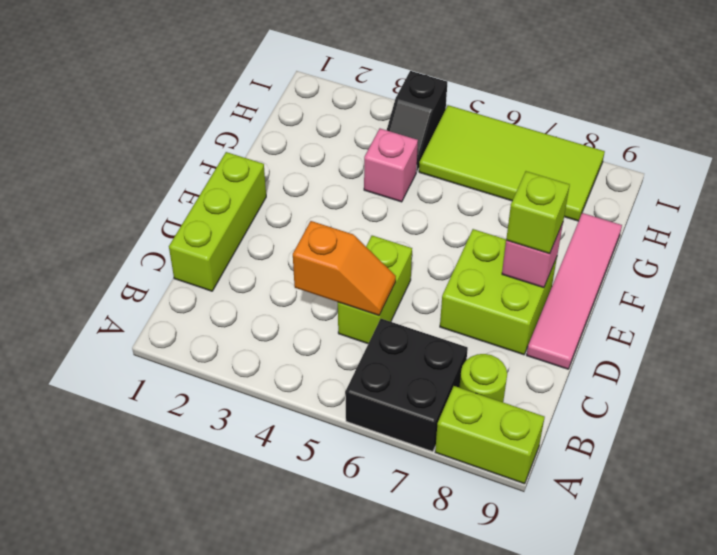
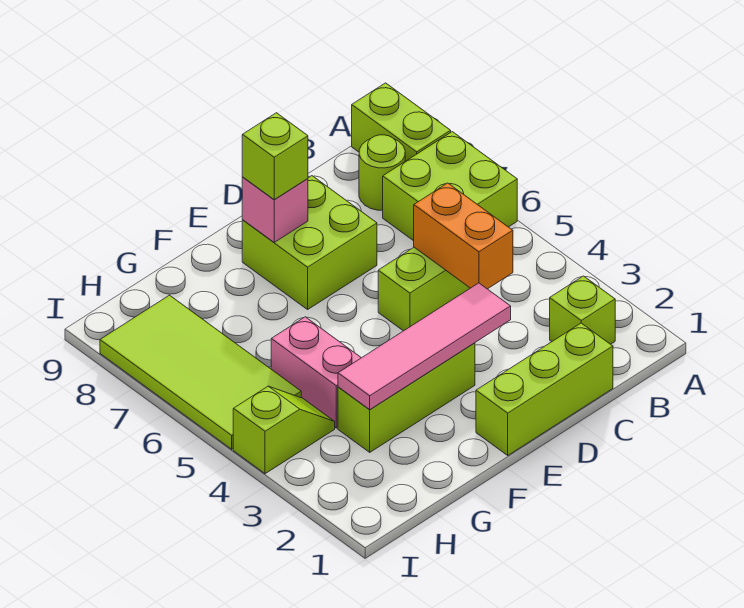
black brick A6:B7 level 1 -> lime brick A6:B7 level 1
none -> lime brick B2 level 1
orange slope C4:C5 level 2 top 4 -> orange brick C4:C5 level 2
pink tile D9:G9 level 1 -> pink tile D3:G3 level 2
none -> lime brick E3:G3 level 1
pink brick G4 level 1 -> pink brick G4:G5 level 1
black slope H4:I4 level 1 top I -> lime slope H4:I4 level 1 top I

